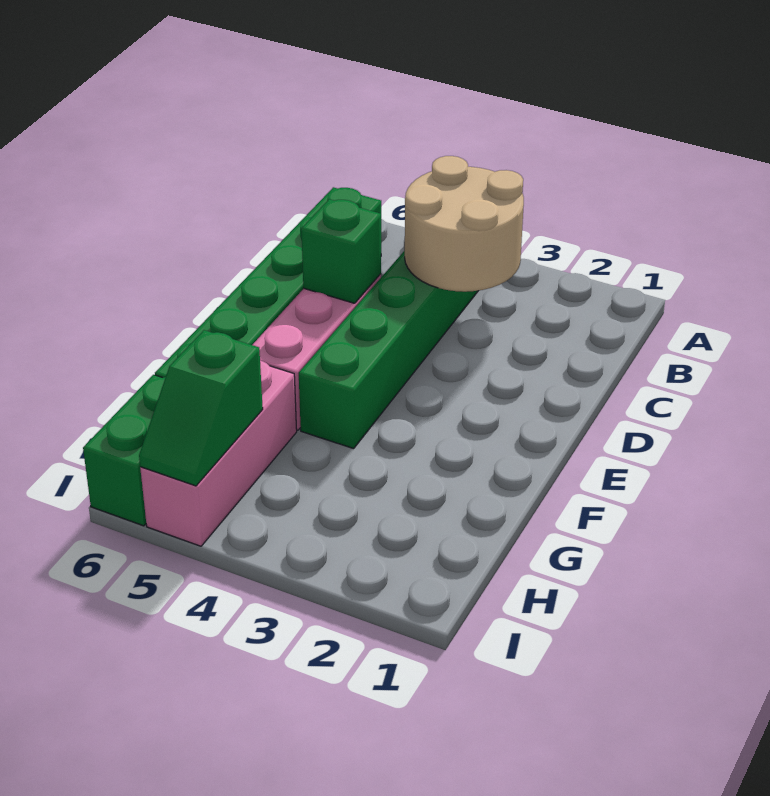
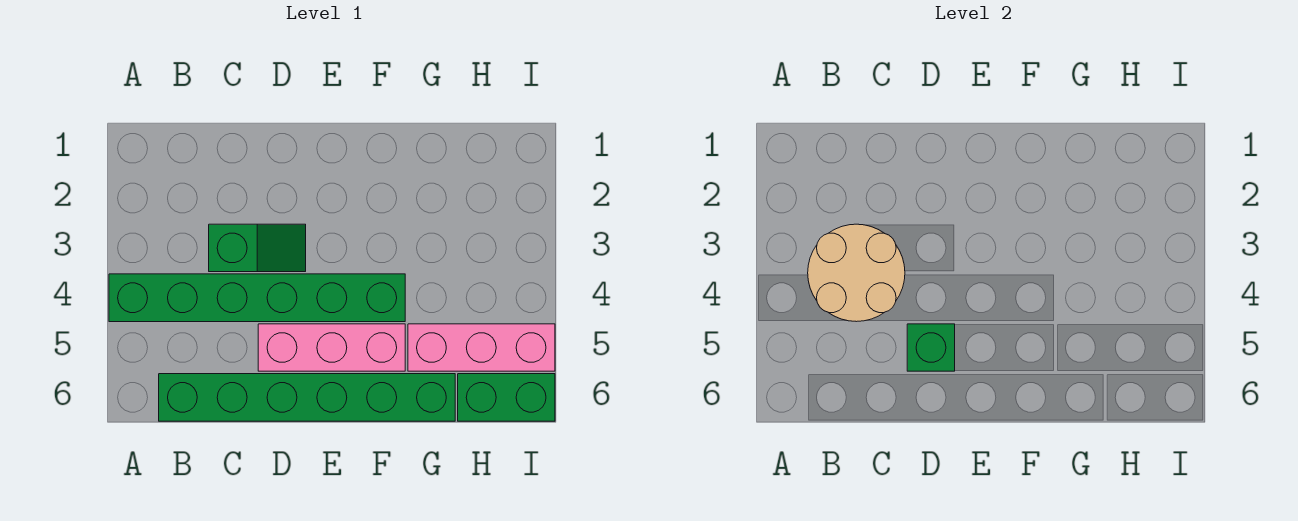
green slope H5:I5 level 2 top H -> green slope C3:D3 level 1 top C

